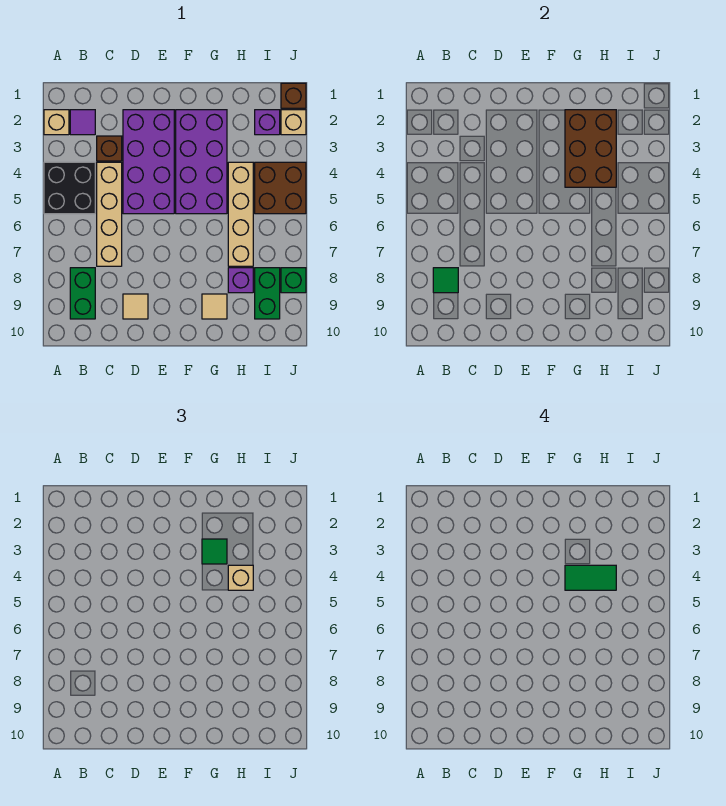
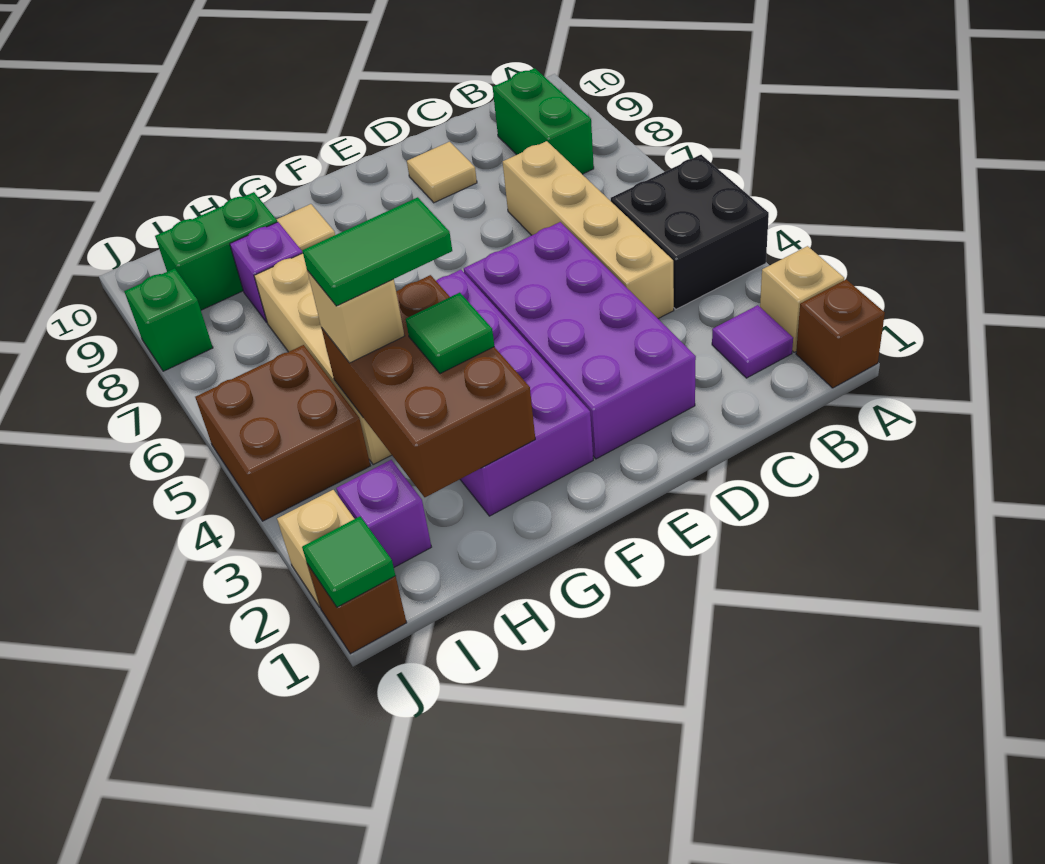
green tile B8 level 2 -> green tile J1 level 2
brown brick C3 level 1 -> brown brick A1 level 1
green brick I8:I9 level 1 -> green brick H9:I9 level 1

